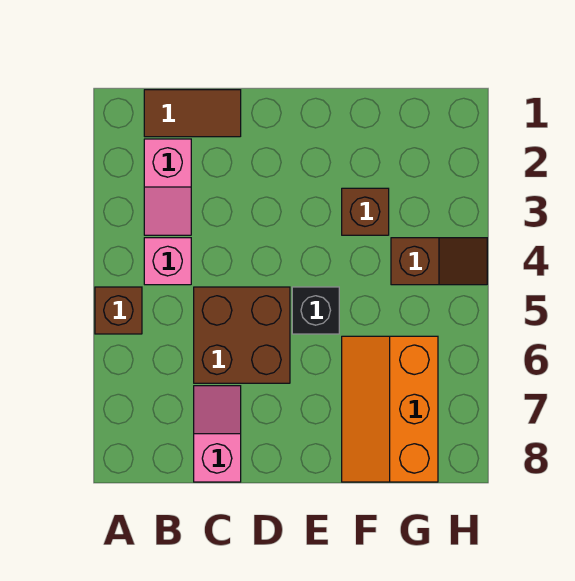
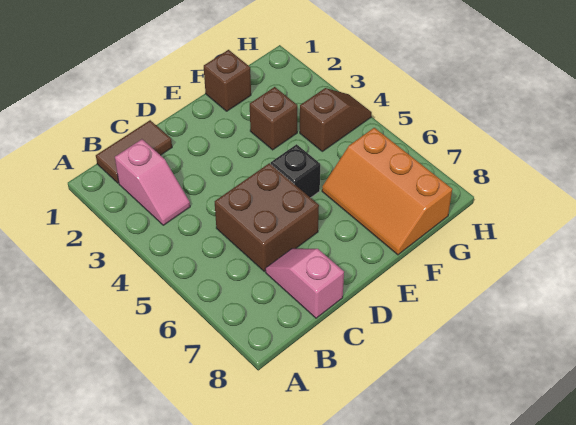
brown brick A5 level 1 -> brown brick F1 level 1
pink brick B4 level 1 -> none

